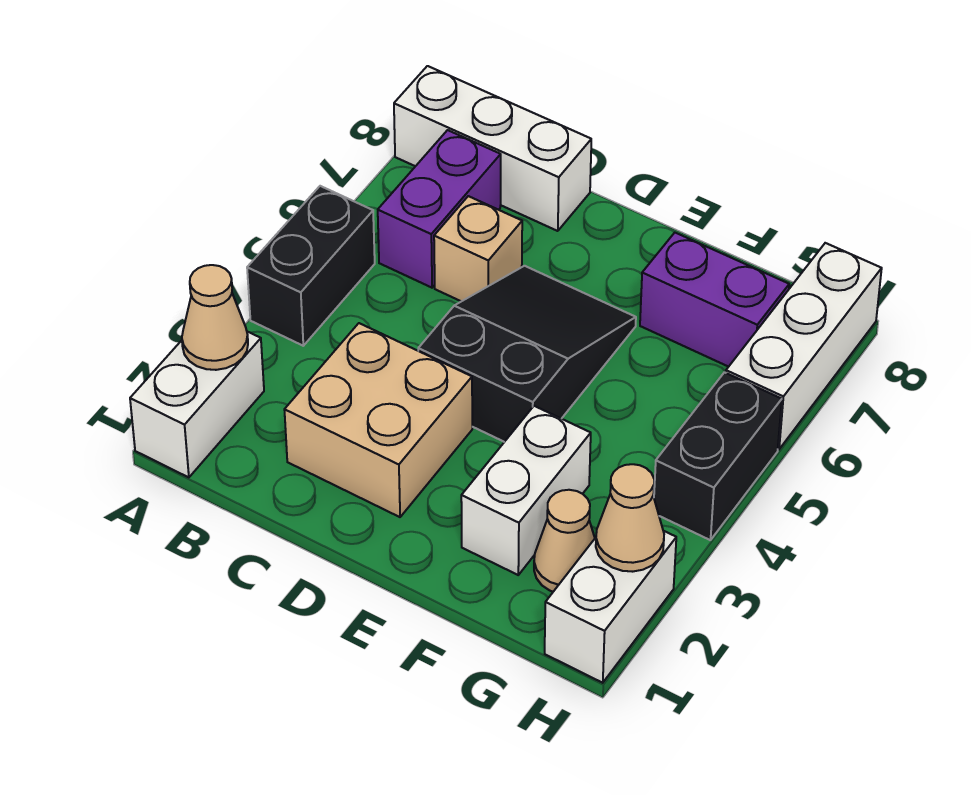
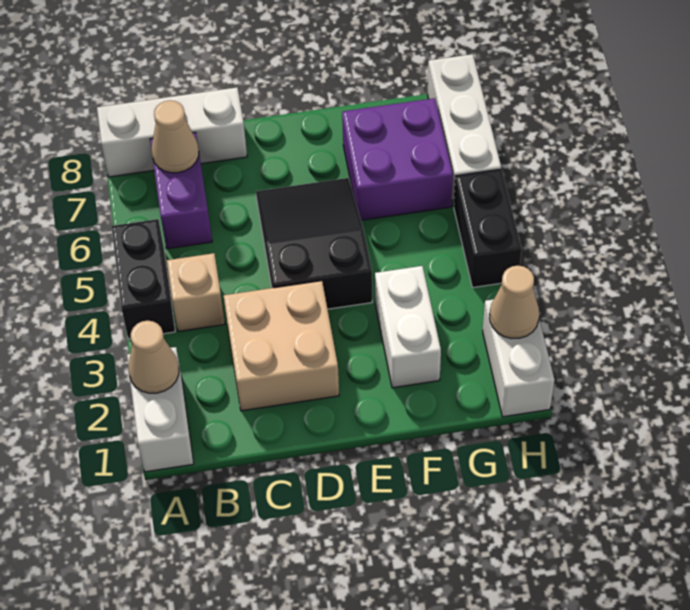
tan brick C6 level 1 -> tan brick B4 level 1
purple brick F7:G7 level 1 -> purple brick F6:G7 level 1
tan cone G2 level 1 -> tan cone B7 level 2

